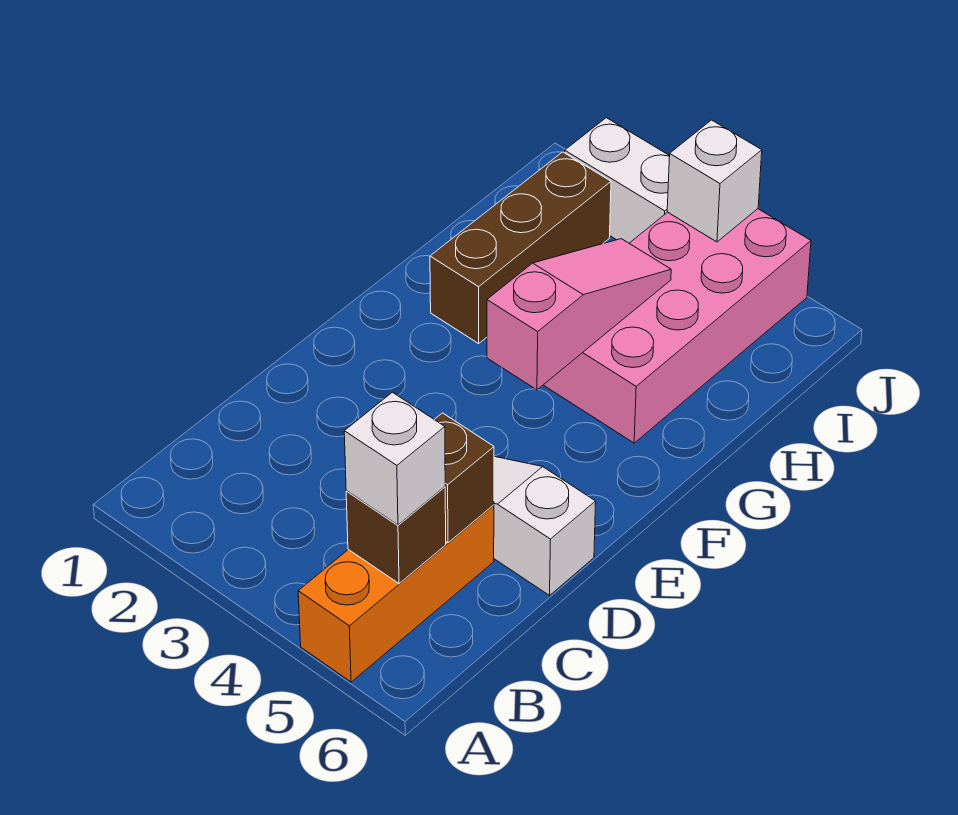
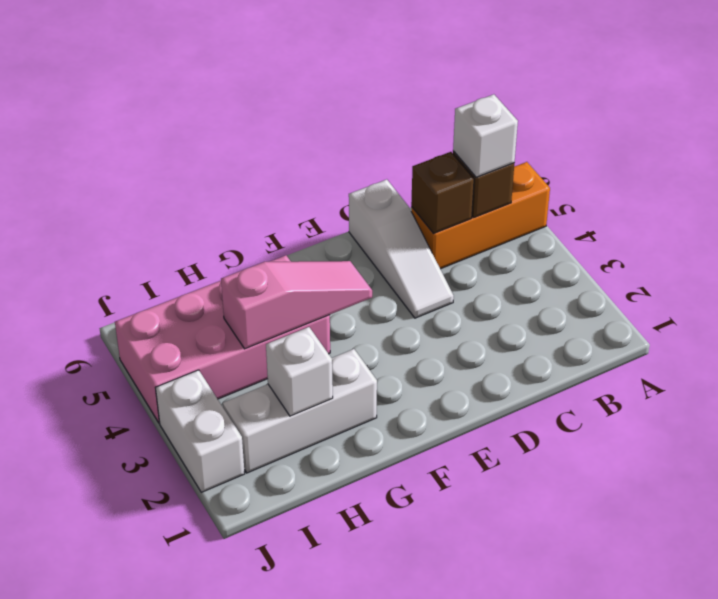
pink slope F4:H4 level 2 top F -> pink slope F4:H4 level 2 top H
brown brick G2:I2 level 1 -> white brick G2:I2 level 1
white brick J4 level 2 -> white brick H2 level 2

